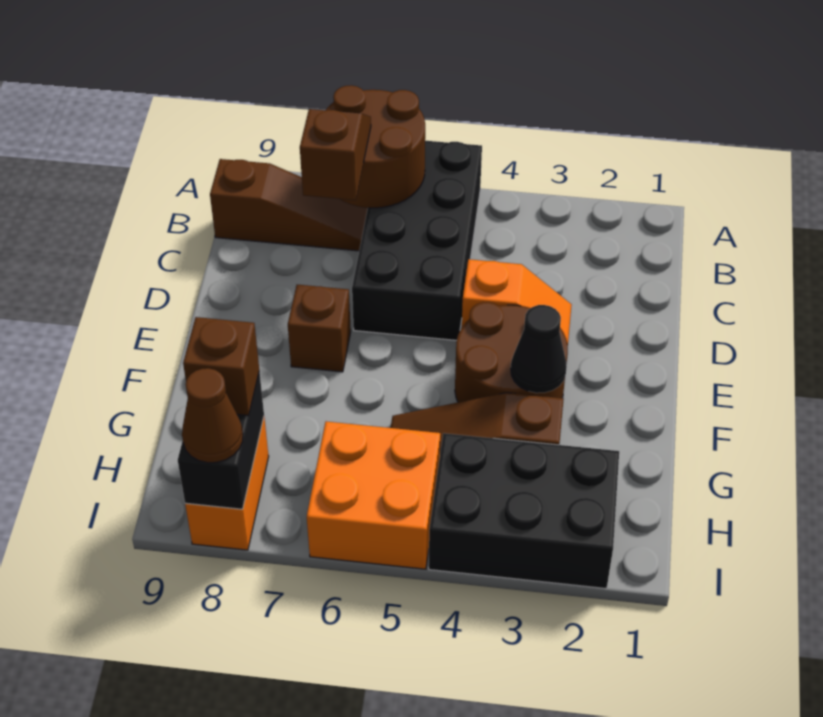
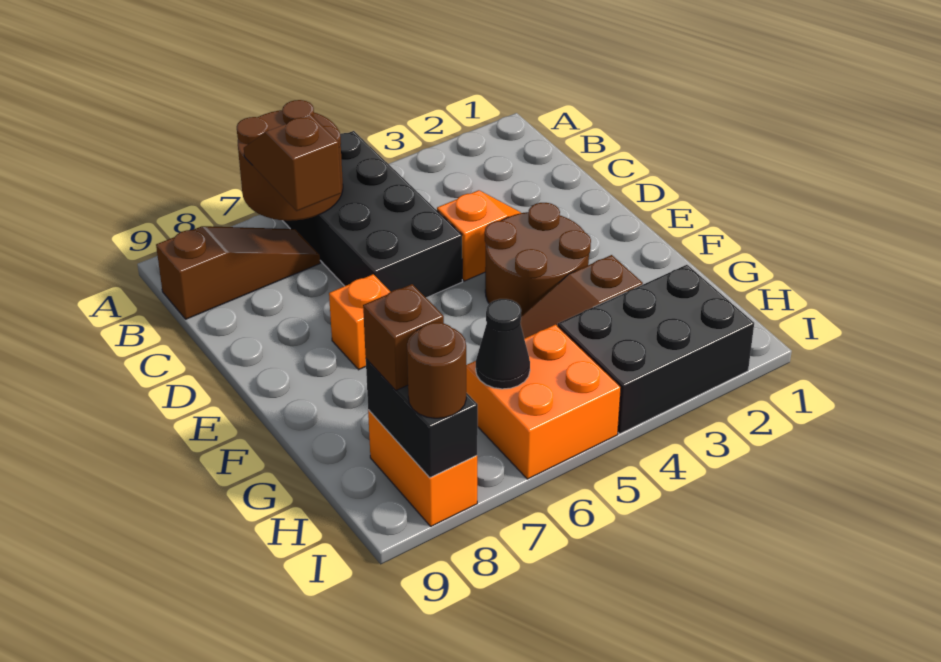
brown brick E7 level 1 -> orange brick E7 level 1
black cone F3 level 2 -> black cone H6 level 2
brown cone I8 level 3 -> brown round brick I8 level 3

